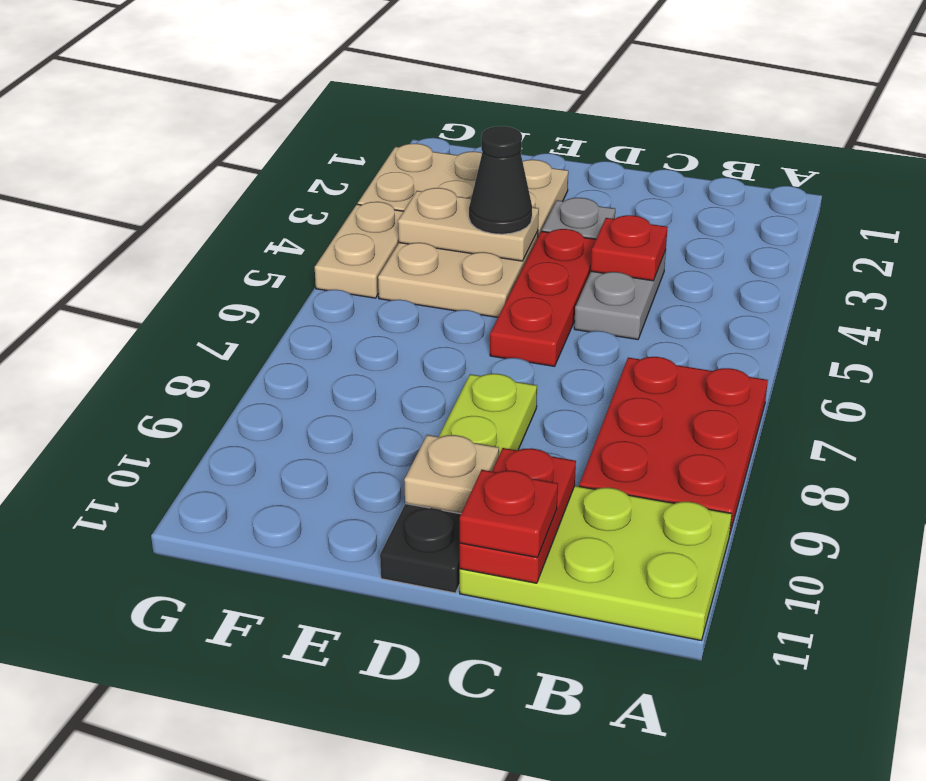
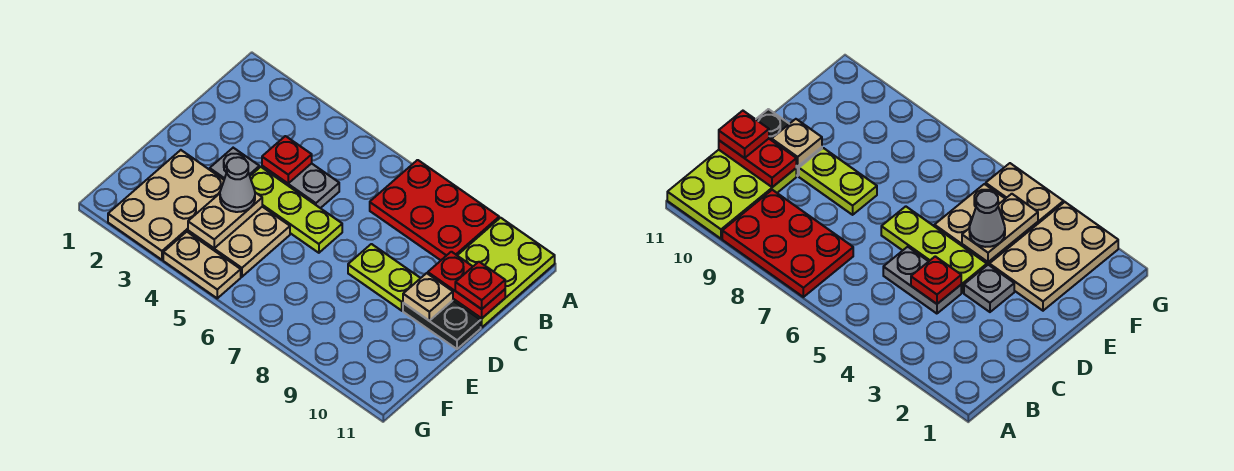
red plate D4:D6 level 1 -> lime plate D4:D6 level 1
black cone E4 level 3 -> grey cone E4 level 3

